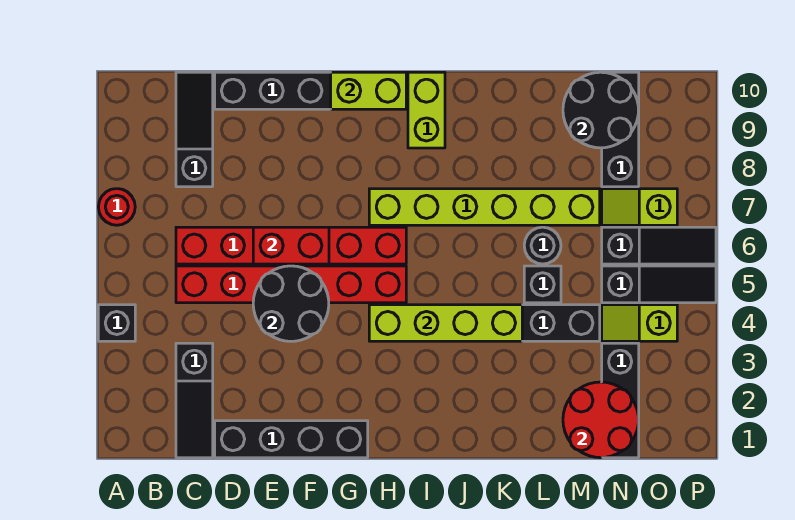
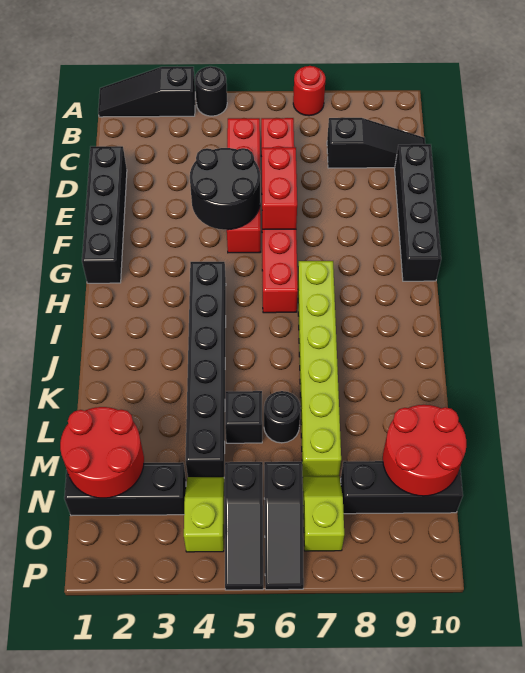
black brick A4 level 1 -> black round brick A4 level 1
black slope C1:C3 level 1 top 3 -> black slope A1:A3 level 1 top 3
red brick C5:H5 level 1 -> red brick C5:F5 level 1
lime brick G10:H10 level 2 -> none
lime brick H4:K4 level 2 -> none
lime brick I9:I10 level 1 -> none
black round brick M9:N10 level 2 -> red round brick M9:N10 level 2

